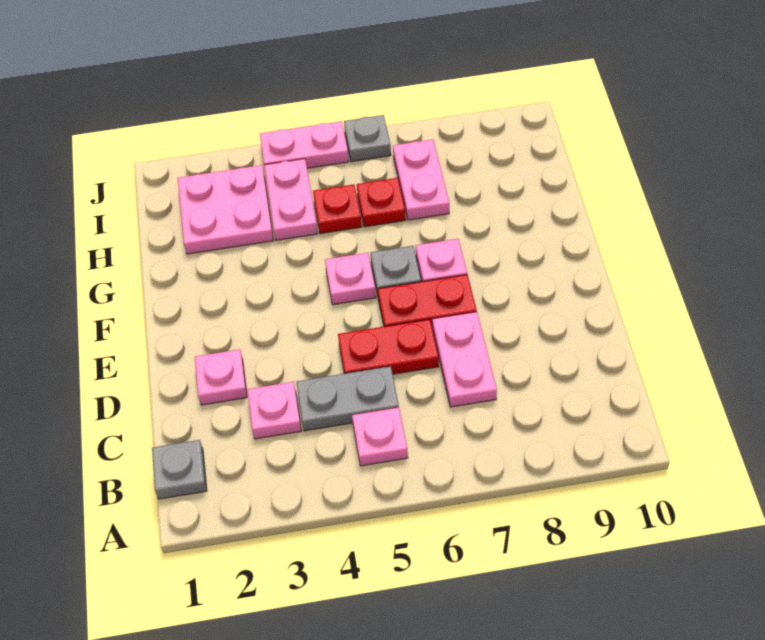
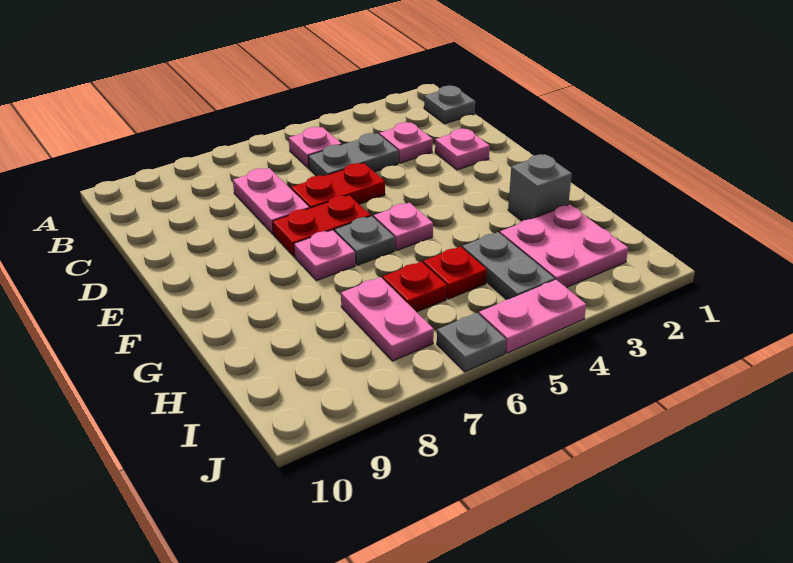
none -> grey brick G2 level 1
pink plate H4:I4 level 1 -> grey plate H4:I4 level 1

